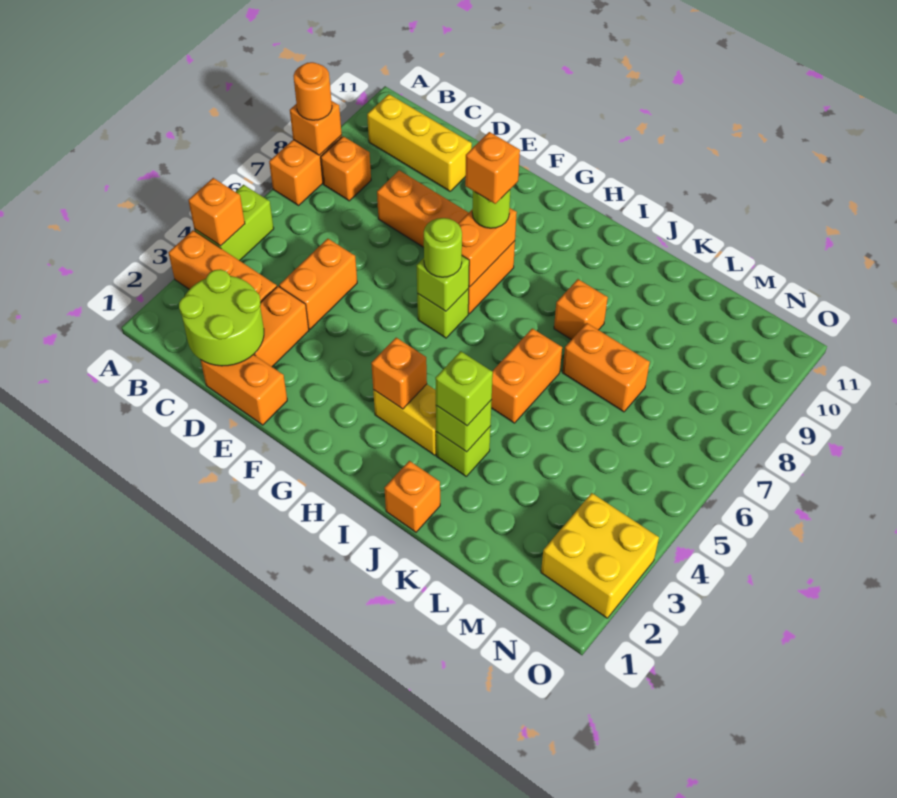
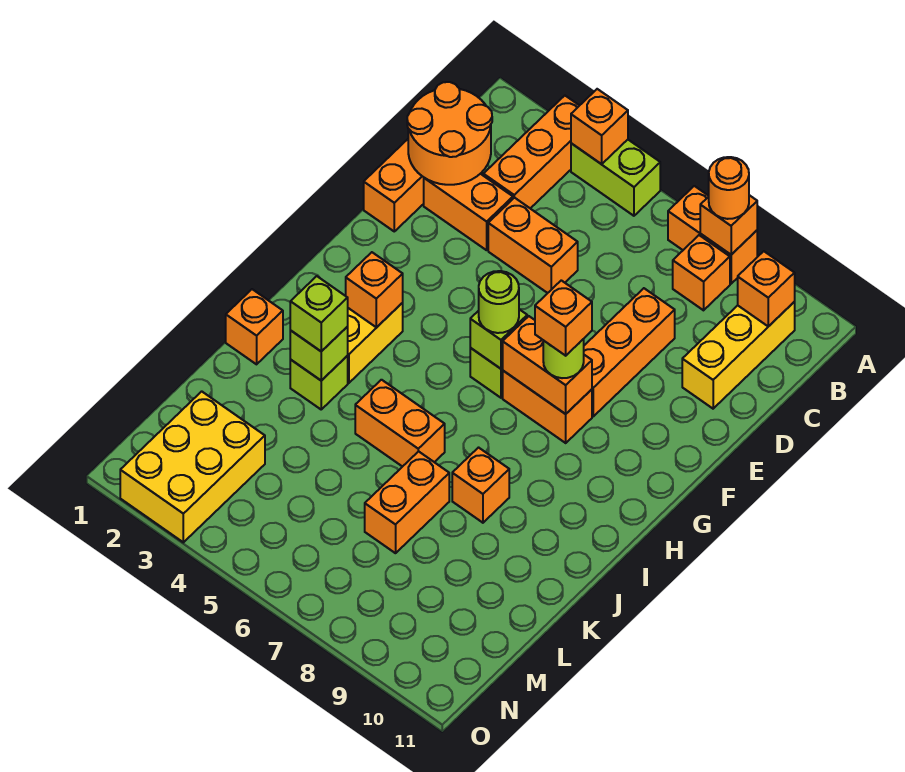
none -> orange brick B10 level 2
lime round brick C1:D2 level 2 -> orange round brick C1:D2 level 2
yellow brick N2:O3 level 1 -> yellow brick M2:O3 level 1

